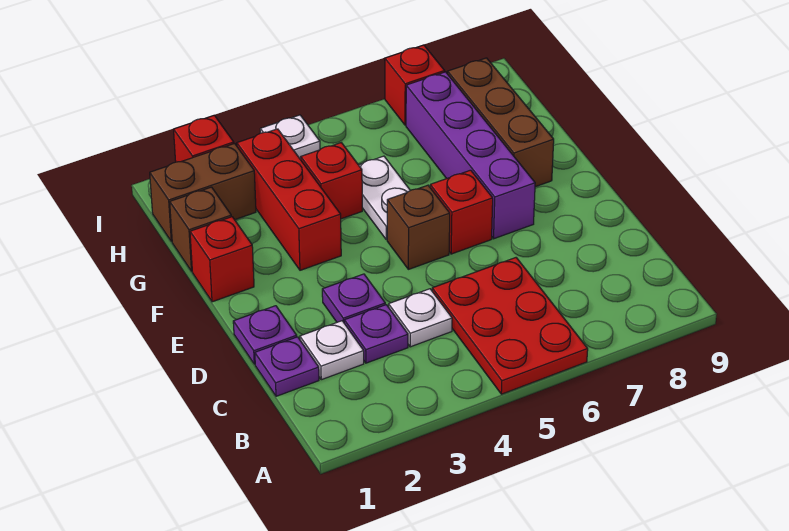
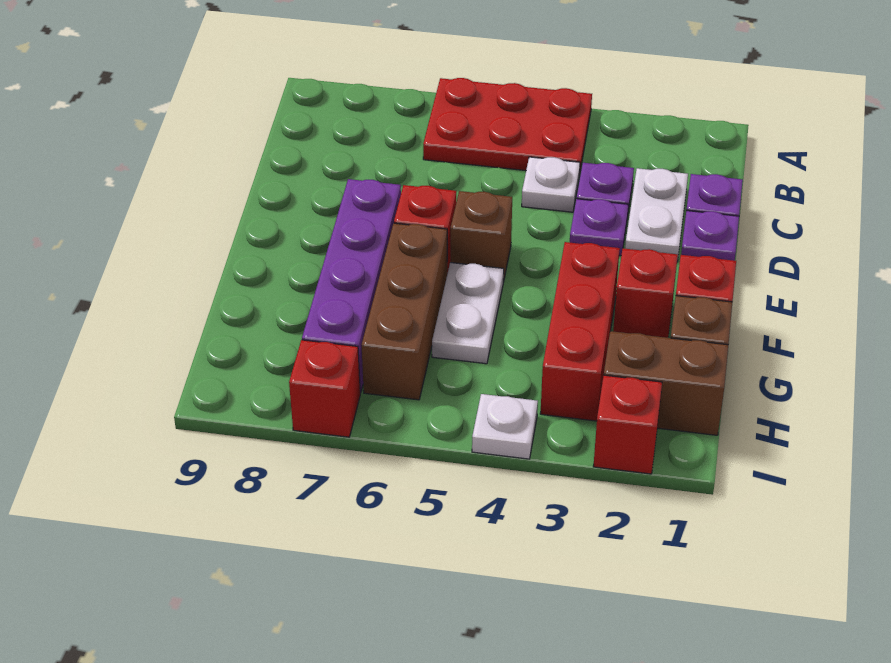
red plate A5:C6 level 1 -> red plate A4:B6 level 1
white plate C2 level 1 -> white plate C2:D2 level 1
brown brick F8:H8 level 1 -> brown brick F6:H6 level 1
red brick G4 level 1 -> red brick F2 level 1

